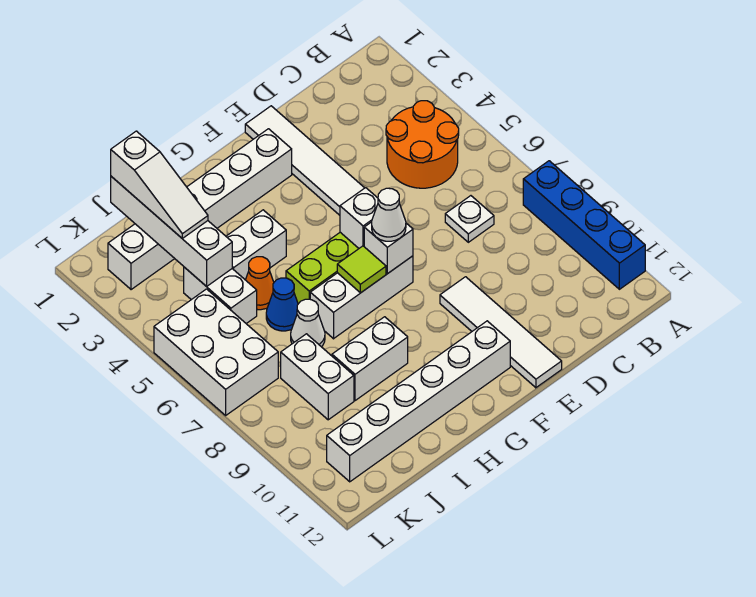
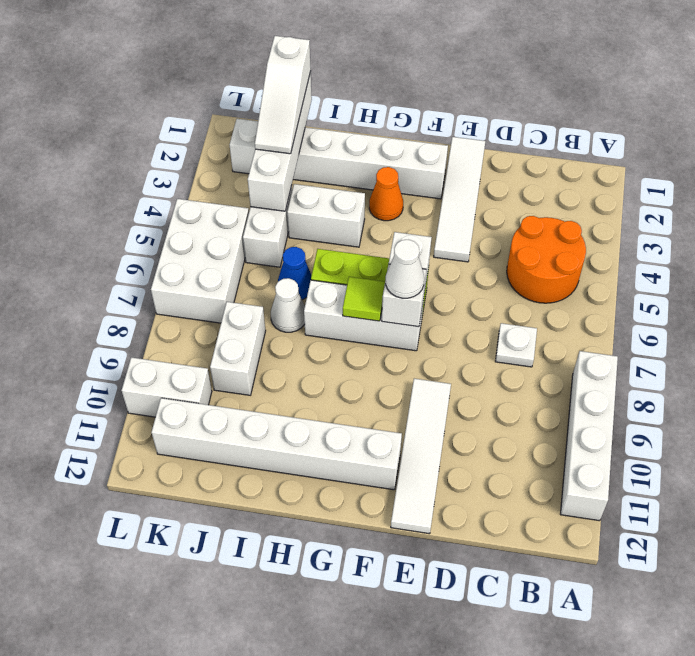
blue brick A8:A11 level 1 -> white brick A8:A11 level 1
white brick H9:I9 level 1 -> white brick K10:L10 level 1
orange cone I5 level 1 -> orange cone G3 level 1

